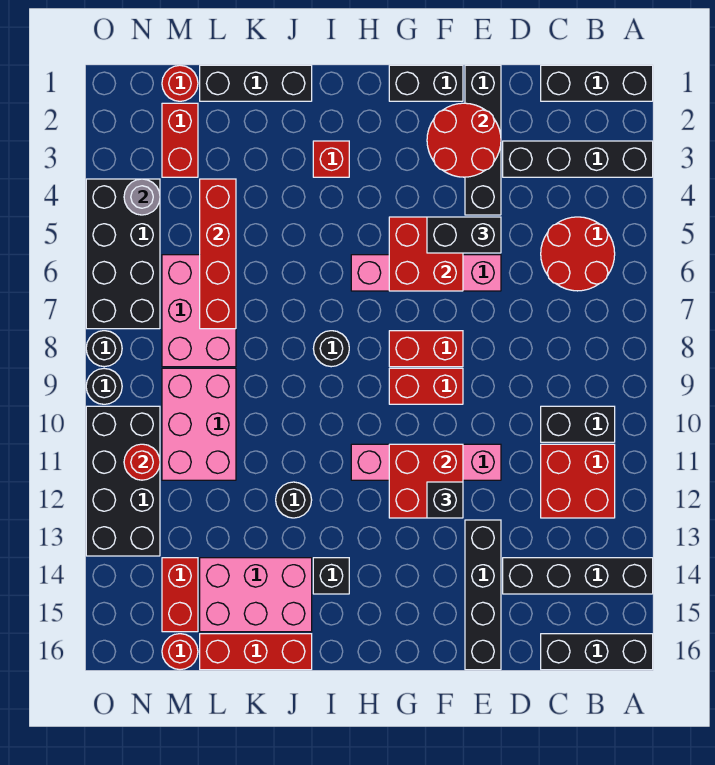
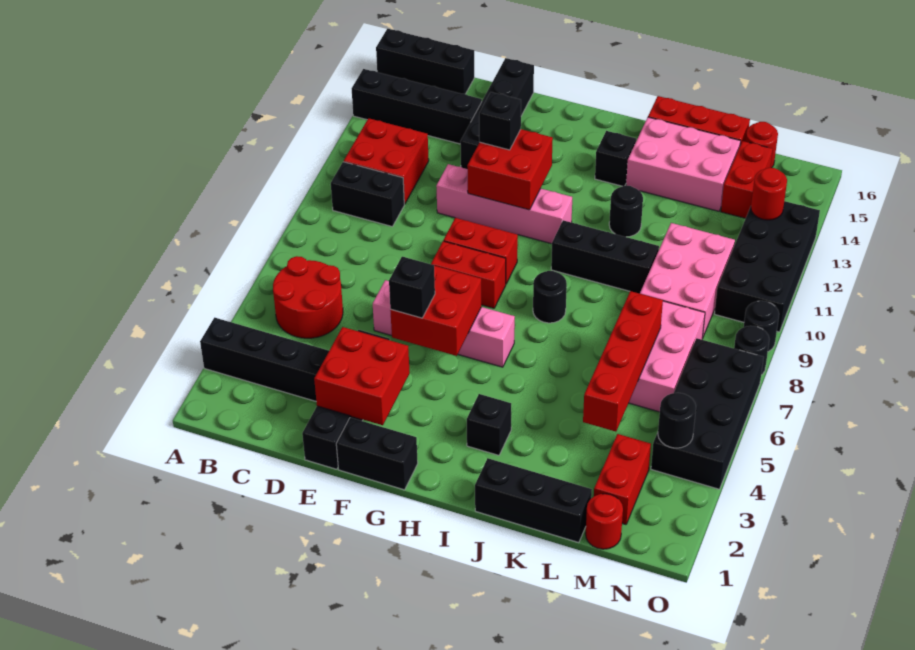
black brick A1:C1 level 1 -> black brick I10:K10 level 1
red round brick E2:F3 level 2 -> red brick E2:F3 level 2
black brick E5:F5 level 3 -> black brick F5 level 3
red brick I3 level 1 -> black brick I3 level 1
grey round brick N4 level 2 -> black round brick N4 level 2
red round brick N11 level 2 -> red round brick N13 level 2

